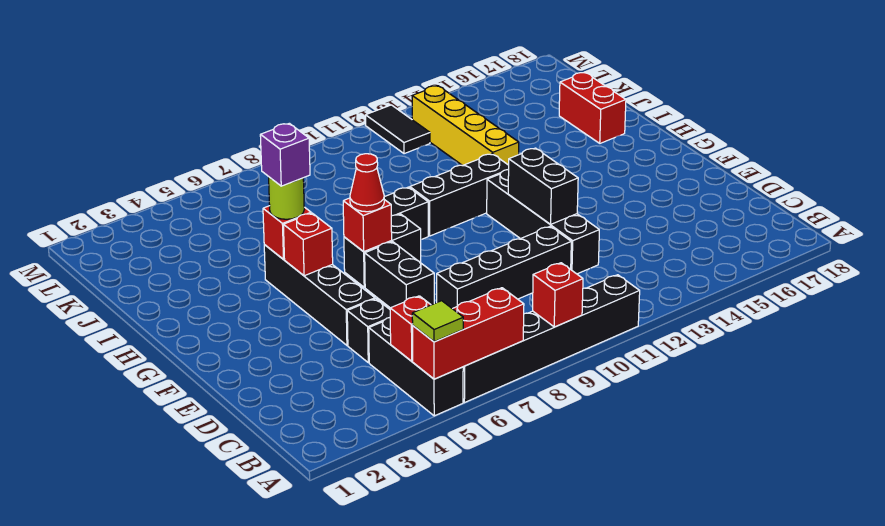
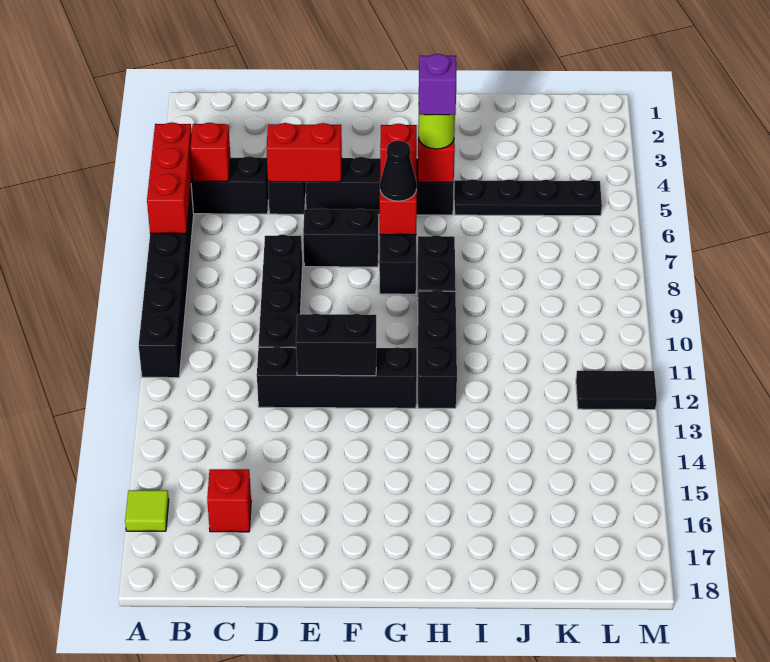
lime tile A5 level 3 -> lime tile A16 level 1
red brick A9 level 2 -> red brick C16 level 1
red cone G7 level 3 -> black cone G7 level 3
none -> black plate I5:L5 level 1
yellow brick I13:L13 level 1 -> none
red brick I17:J17 level 1 -> red brick D5:E5 level 2

